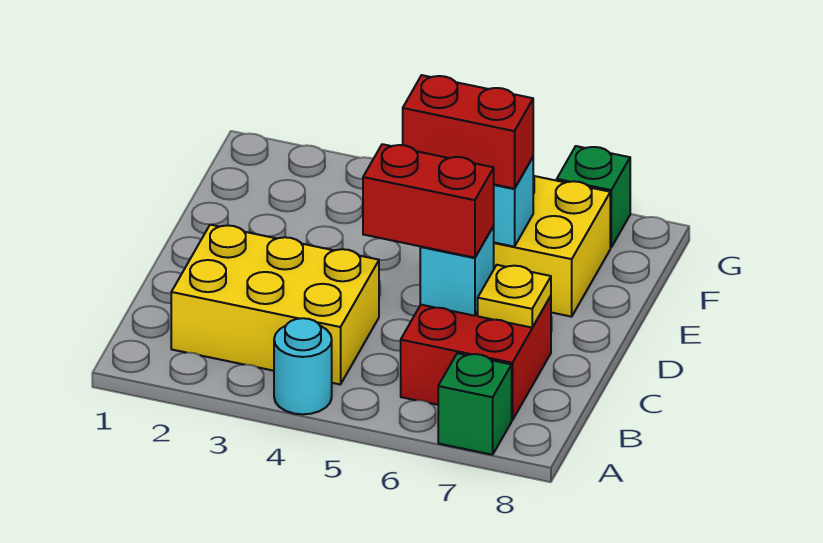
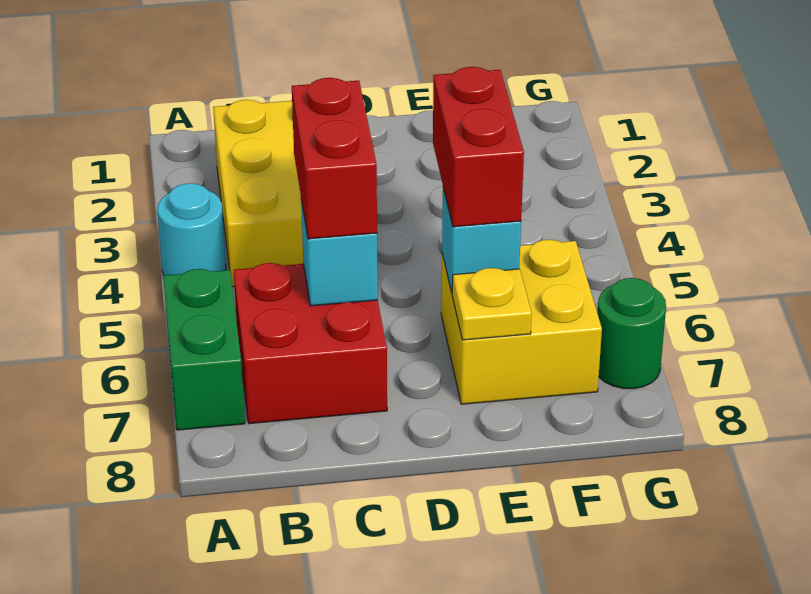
green brick A7 level 1 -> green brick A6:A7 level 1
yellow plate C7 level 2 -> yellow plate E7 level 2
green brick G7 level 1 -> green round brick G7 level 1

